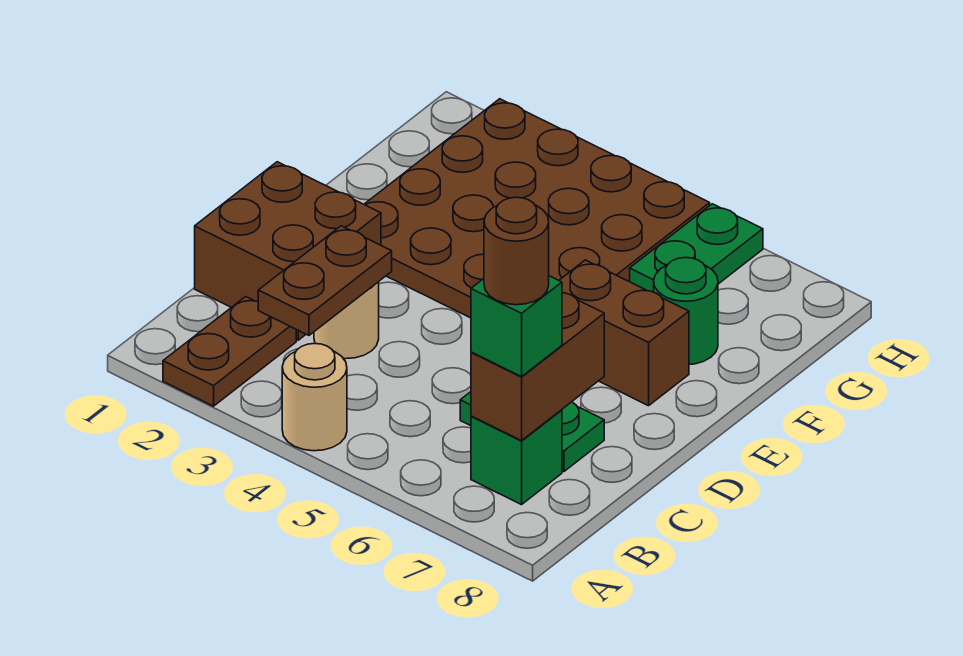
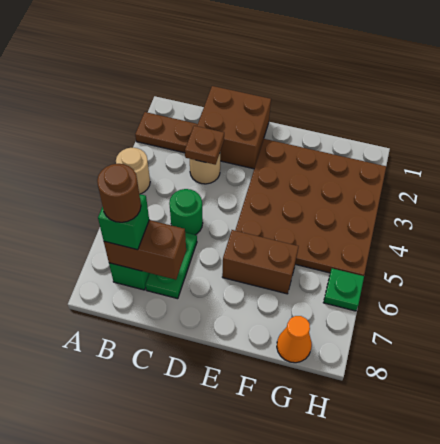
brown plate B3:C3 level 2 -> brown plate C3 level 2
brown brick E6:E7 level 1 -> brown brick E6:F6 level 1
green round brick F7 level 1 -> green round brick C5 level 1
green plate G6:H6 level 1 -> green plate H6 level 1
none -> orange cone G8 level 1

